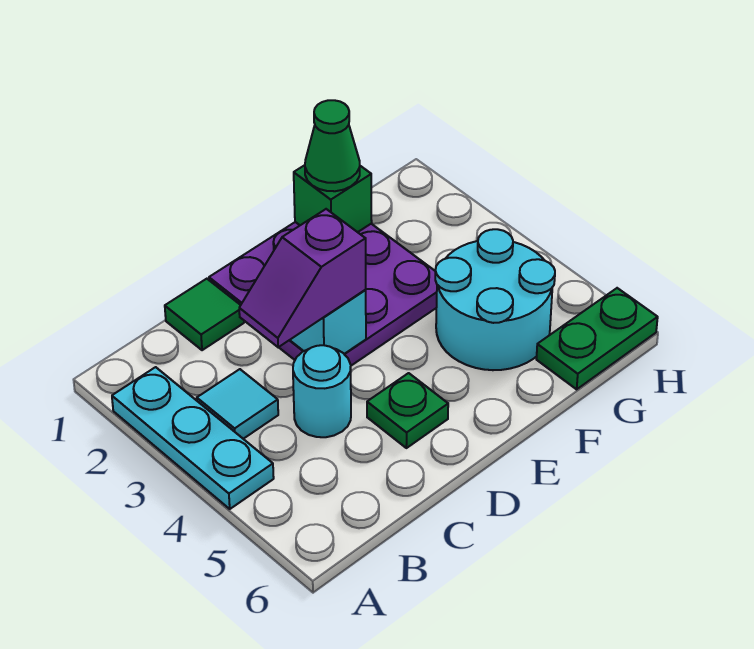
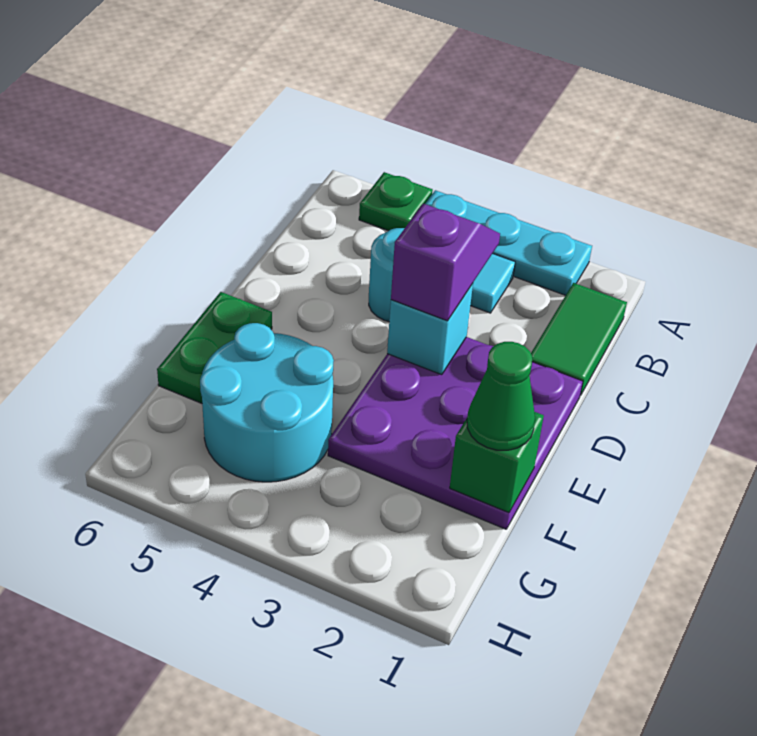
green tile C1 level 1 -> green tile B1:C1 level 1
green plate D5 level 1 -> green plate A5 level 1
green plate G6:H6 level 1 -> green plate E6:F6 level 1

